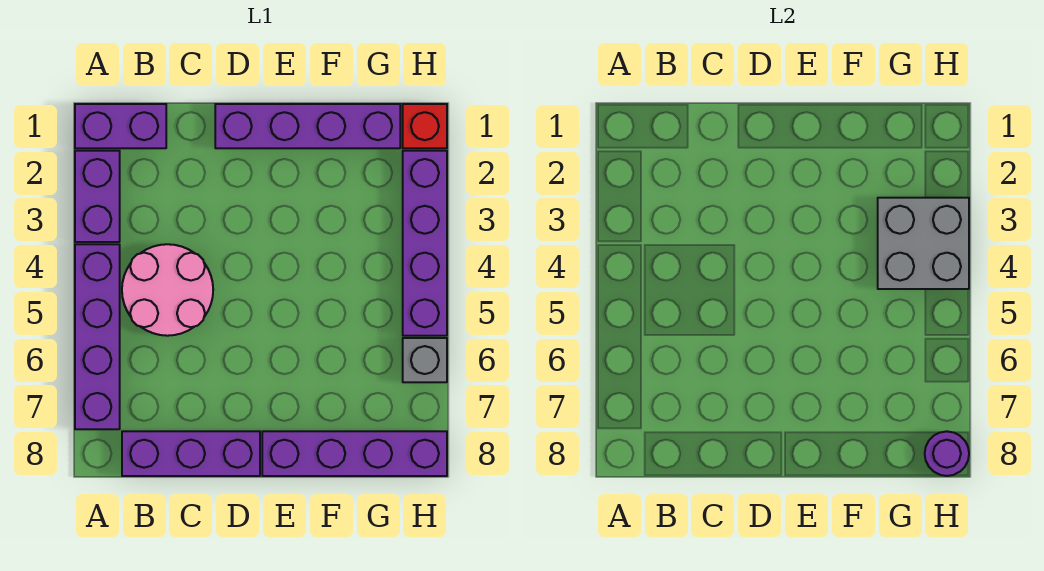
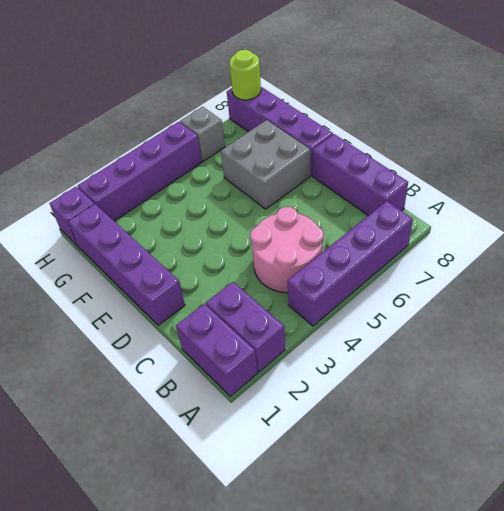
purple brick A2:A3 level 1 -> purple brick A2:B2 level 1
grey brick G3:H4 level 2 -> grey brick E6:F7 level 1
red brick H1 level 1 -> purple brick H1 level 1
purple round brick H8 level 2 -> lime round brick H8 level 2

